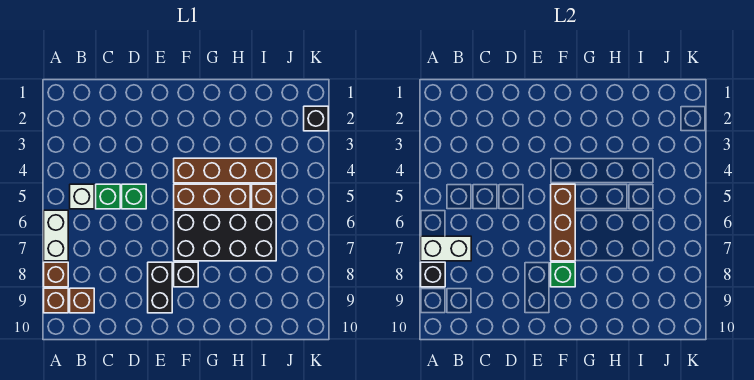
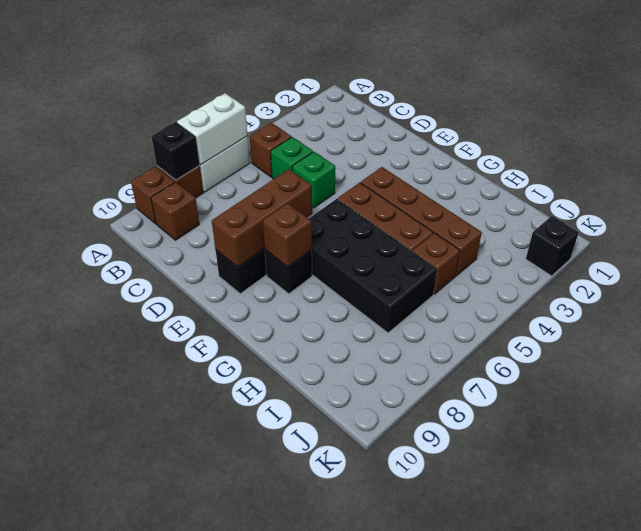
white brick A7:B7 level 2 -> white brick A6:A7 level 2
white brick B5 level 1 -> brown brick B5 level 1
brown brick F5:F7 level 2 -> brown brick E7:E9 level 2
green brick F8 level 2 -> brown brick F8 level 2

